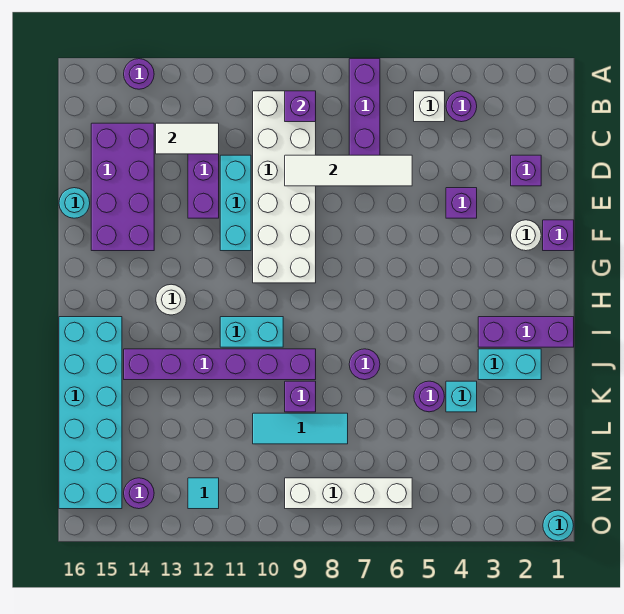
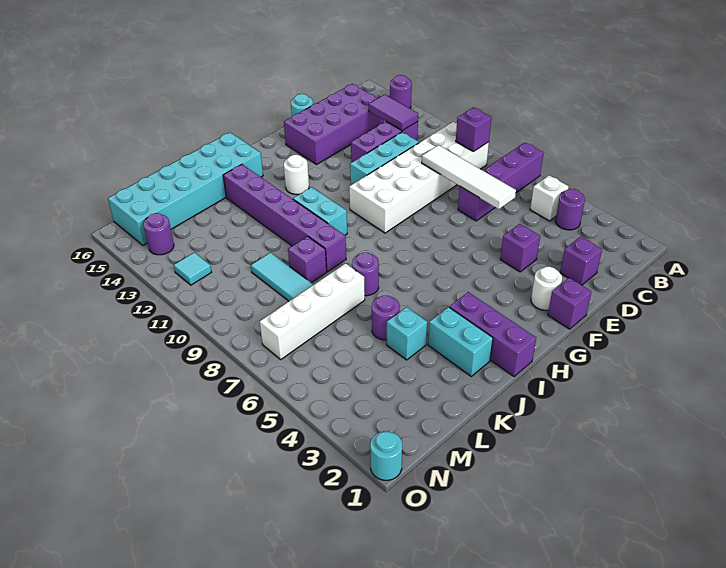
white tile C12:C13 level 2 -> purple tile C12:C13 level 2
white brick N6:N9 level 1 -> white brick K7:N7 level 1

